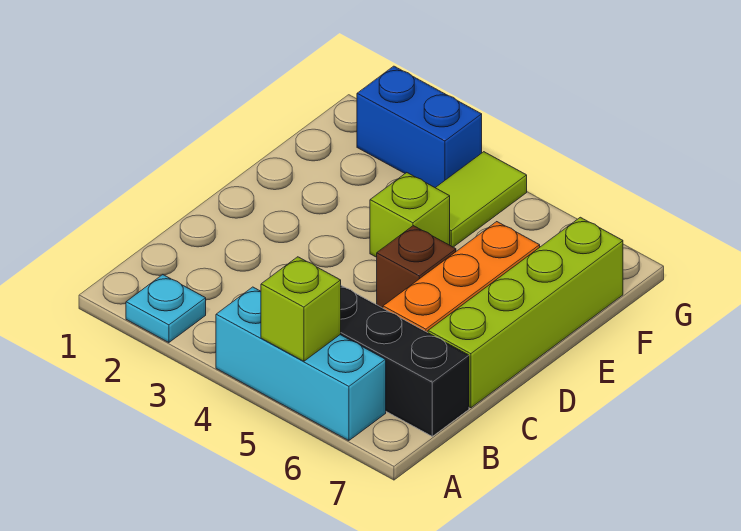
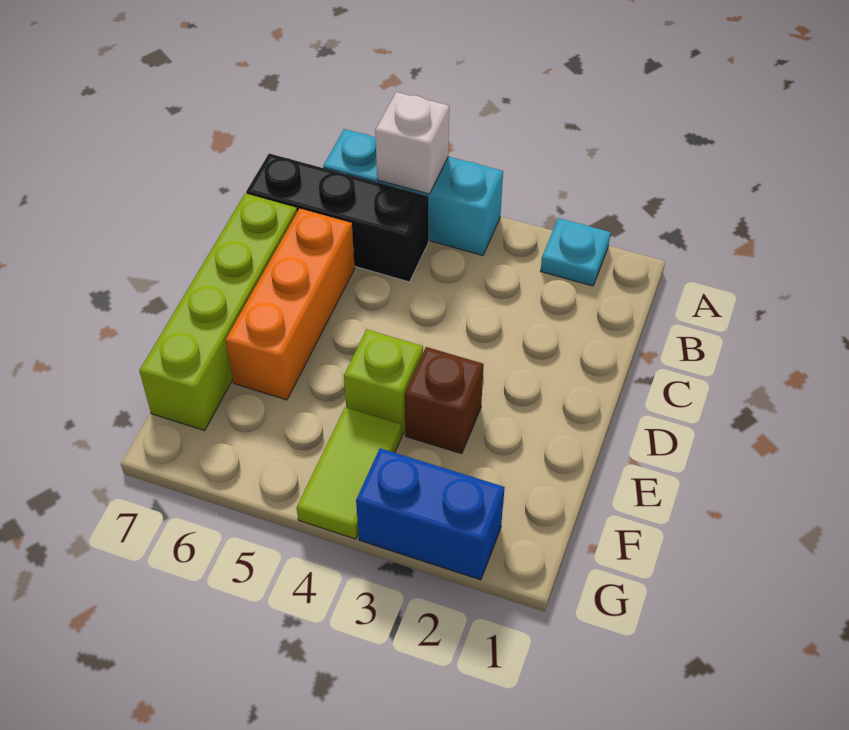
lime brick A5 level 2 -> white brick A5 level 2
brown brick D5 level 1 -> brown brick E3 level 1

